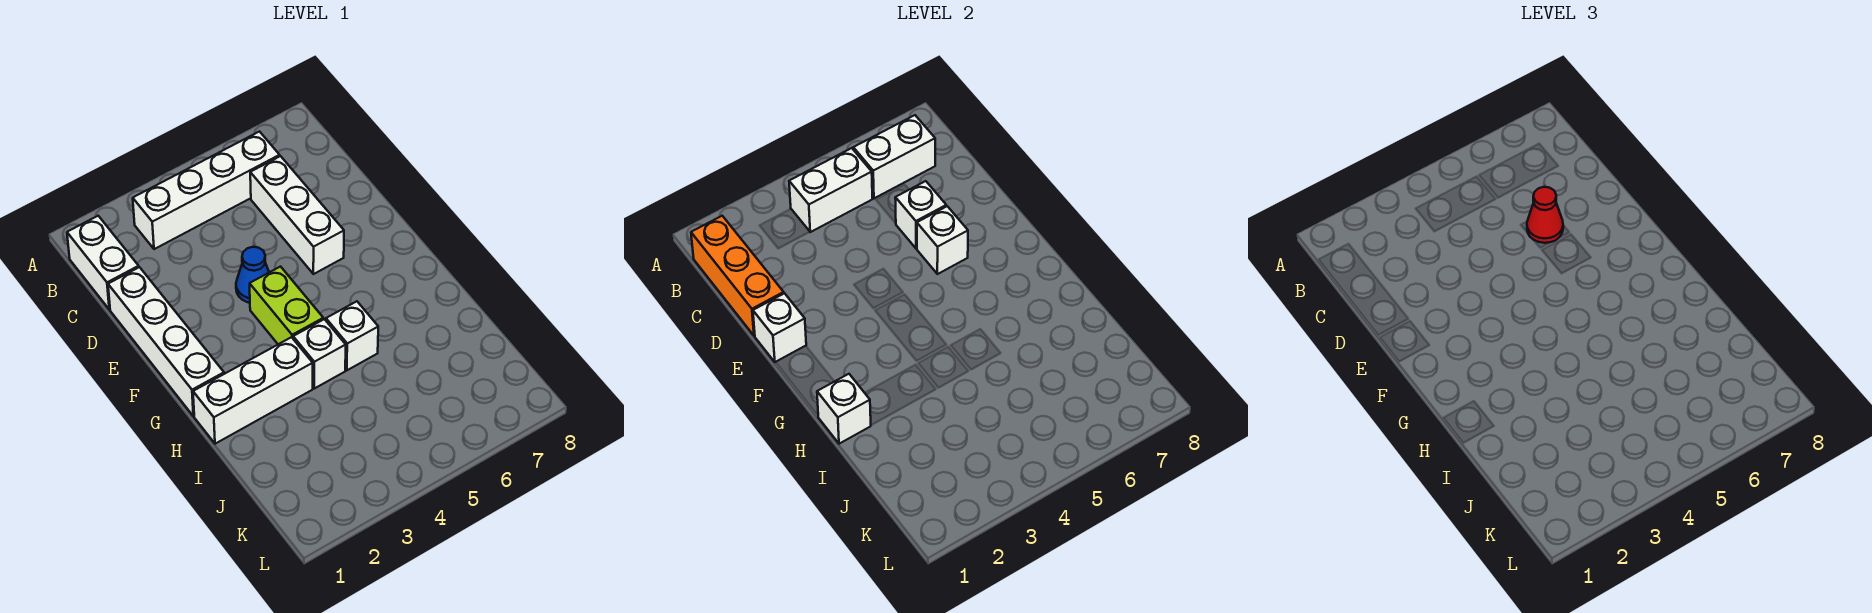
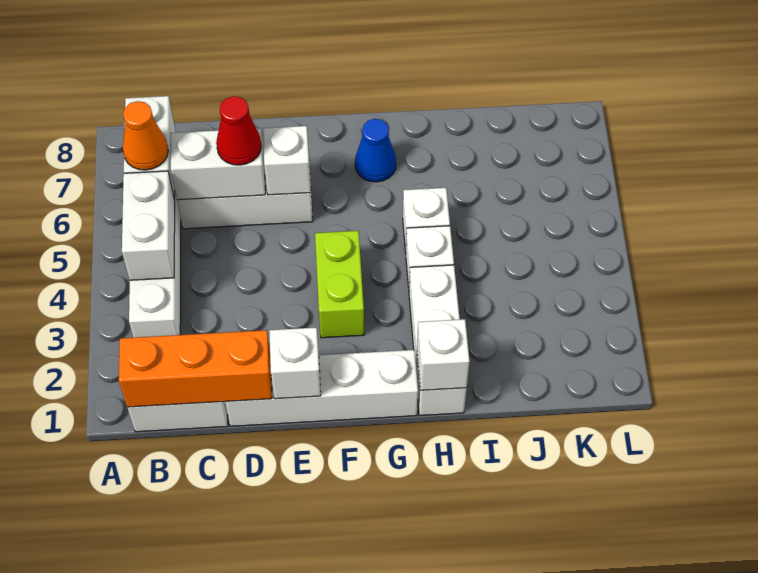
none -> orange cone B6 level 3
white brick D6 level 2 -> white brick C6:D6 level 2
blue cone E4 level 1 -> blue cone G7 level 1
lime brick F4:G4 level 1 -> lime brick F3:F4 level 1

